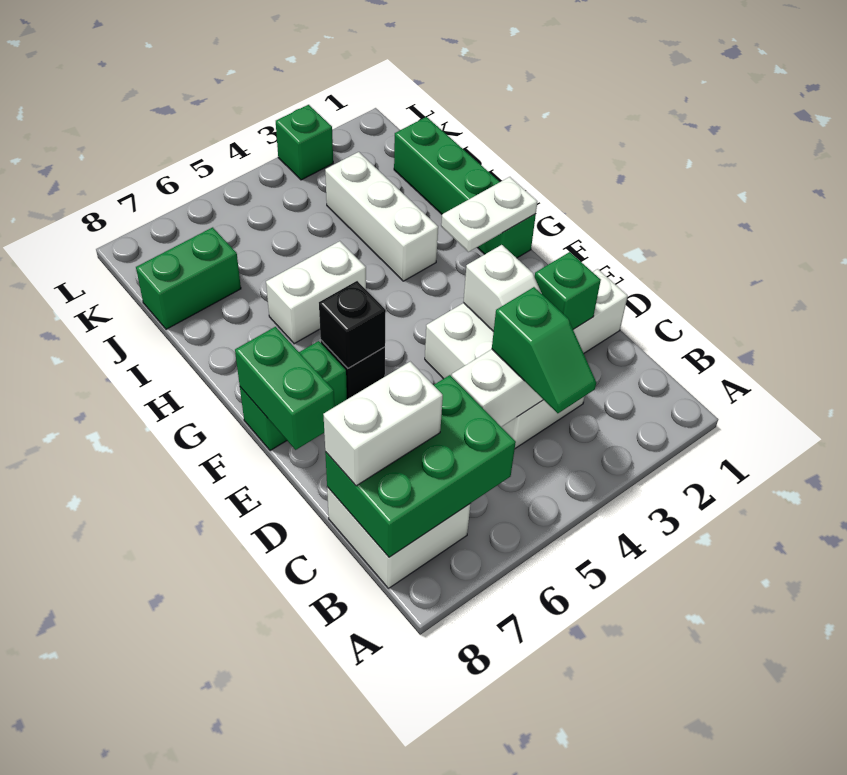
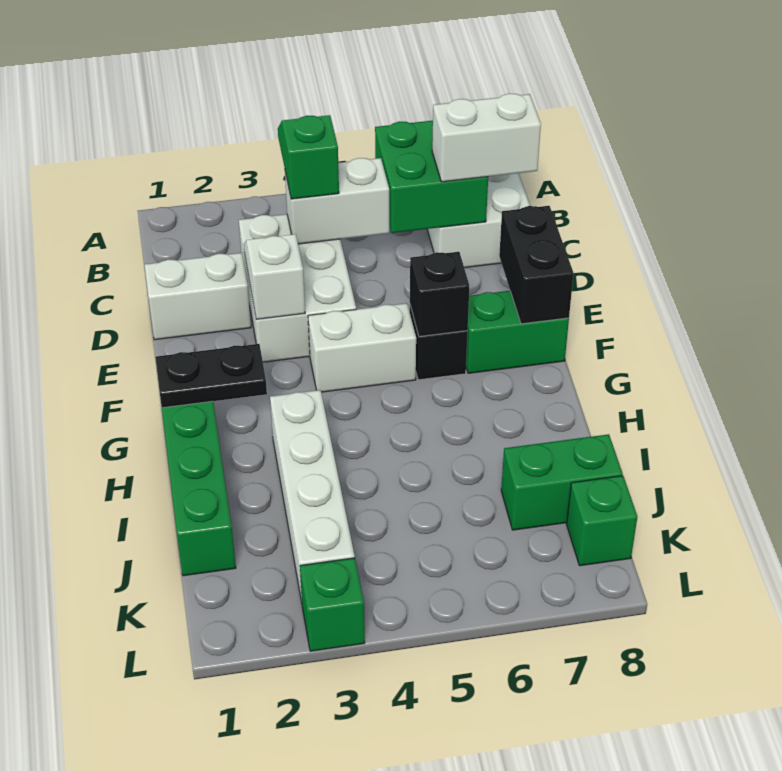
green brick B6:C8 level 2 -> green brick B6:C7 level 2
green brick D2 level 2 -> green brick K8 level 1
green brick E8:F8 level 2 -> black brick E8:F8 level 2
white plate G1:G2 level 2 -> black plate G1:G2 level 2
white brick H3:J3 level 1 -> white brick H3:K3 level 1
white brick H5:H6 level 1 -> white brick F4:F5 level 1

